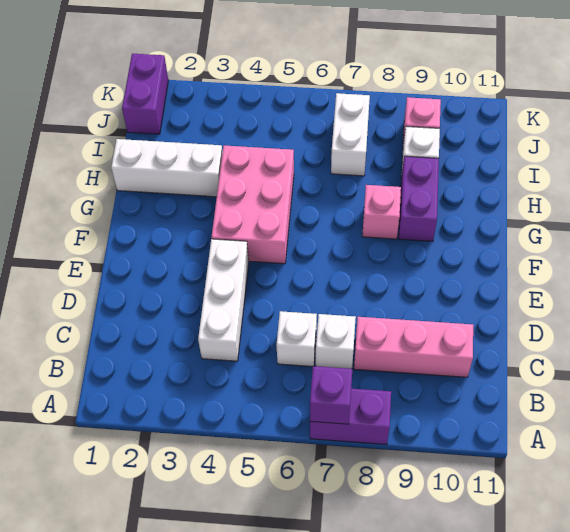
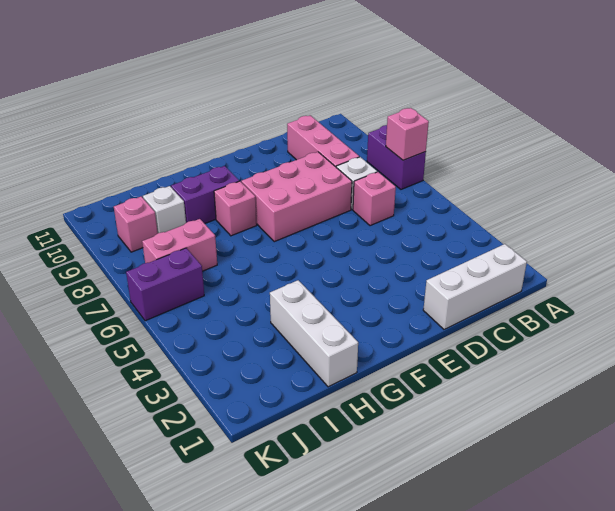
purple brick A7 level 2 -> pink brick A7 level 2
white brick C4:E4 level 1 -> white brick B1:D1 level 1
white brick C6 level 1 -> pink brick C6 level 1
pink brick F4:H5 level 1 -> pink brick D7:F8 level 1
white brick I7:J7 level 1 -> pink brick I7:J7 level 1
purple brick J1:K1 level 1 -> purple brick J6:K6 level 1

